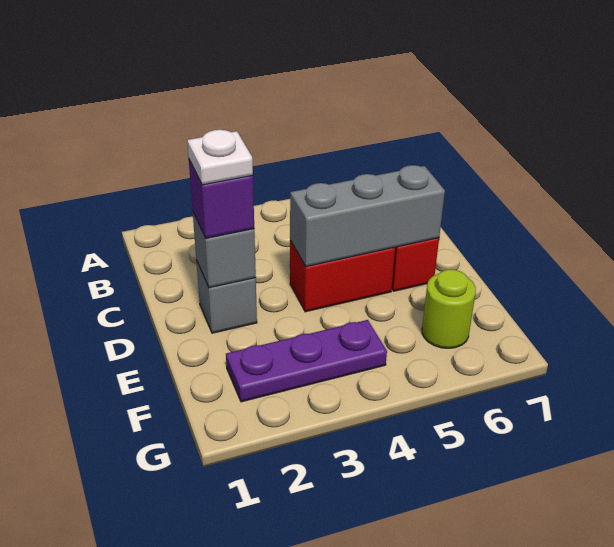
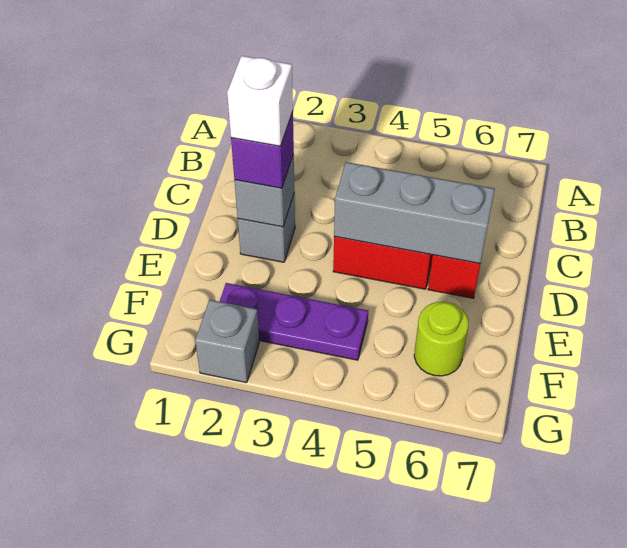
white plate D2 level 4 -> white brick D2 level 4
none -> grey brick G2 level 1

